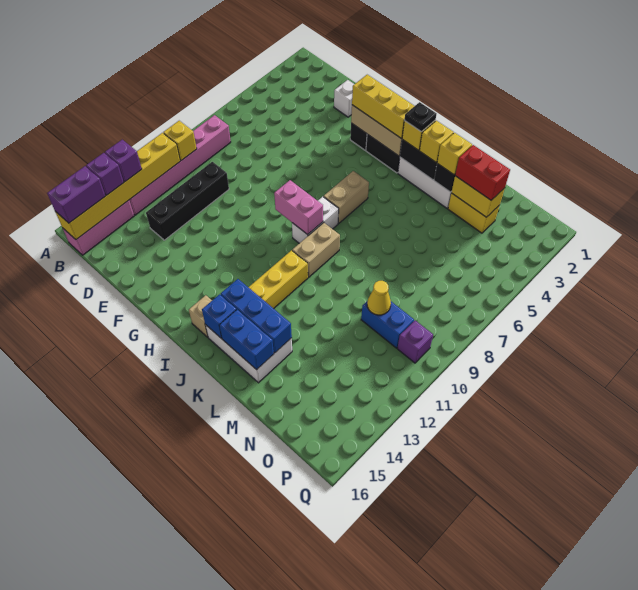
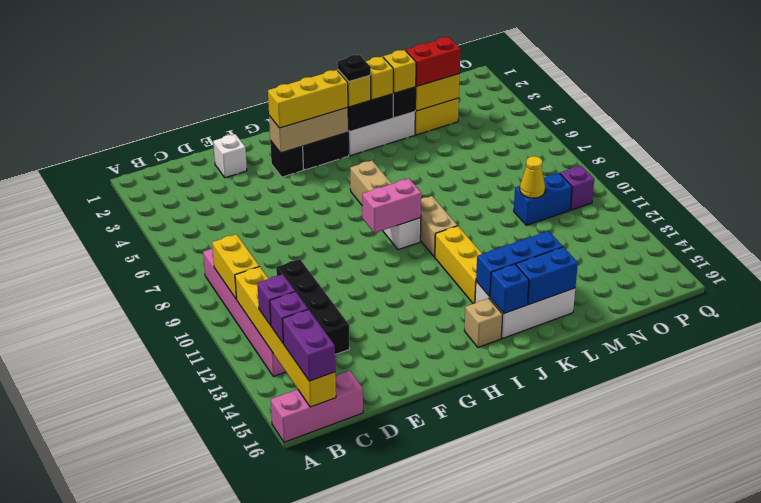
yellow brick B10 level 2 -> yellow brick B9:B10 level 2
pink brick B14:B16 level 1 -> pink brick A16:C16 level 1

